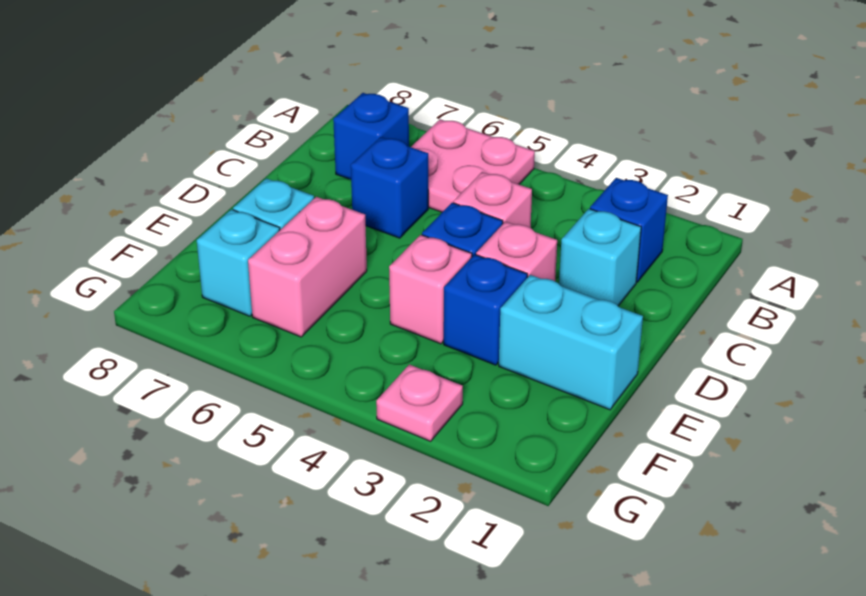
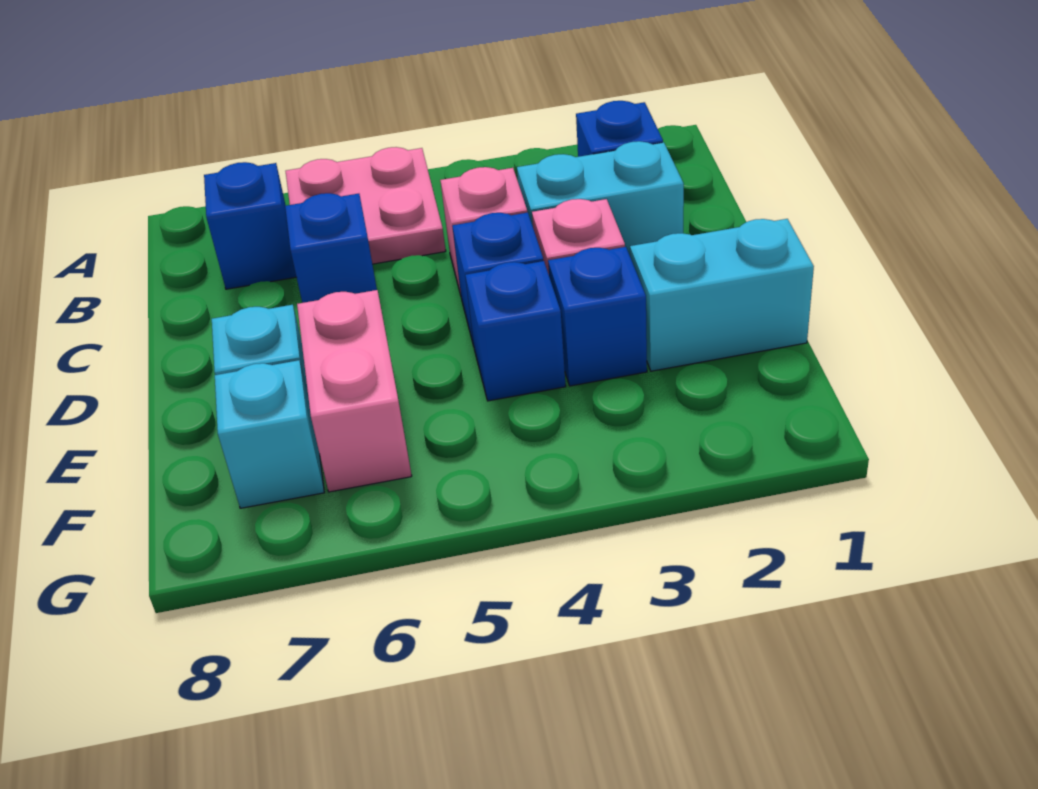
cyan brick C2 level 1 -> cyan brick C2:C3 level 1
pink brick E4 level 1 -> blue brick E4 level 1
pink plate G3 level 1 -> none

